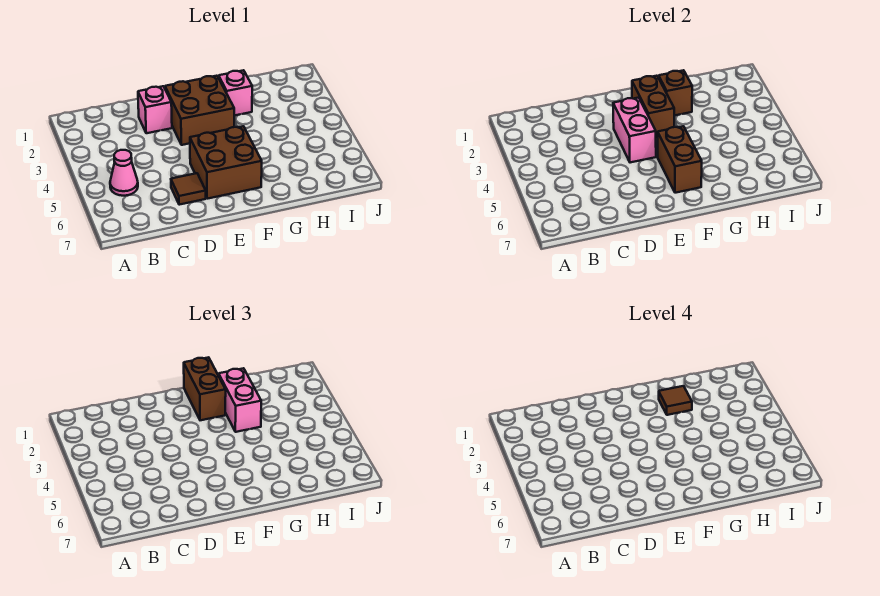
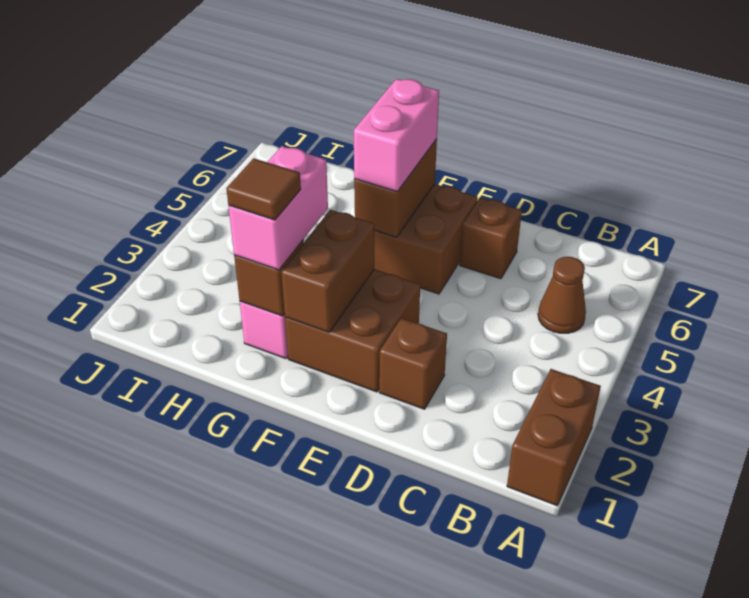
pink cone B5 level 1 -> brown cone B5 level 1
pink brick D2 level 1 -> brown brick D2 level 1
brown tile D6 level 1 -> brown brick D6 level 1
pink brick E3:E4 level 2 -> pink brick F5:F6 level 3
brown brick F1:F2 level 3 -> brown brick A1:A2 level 1

